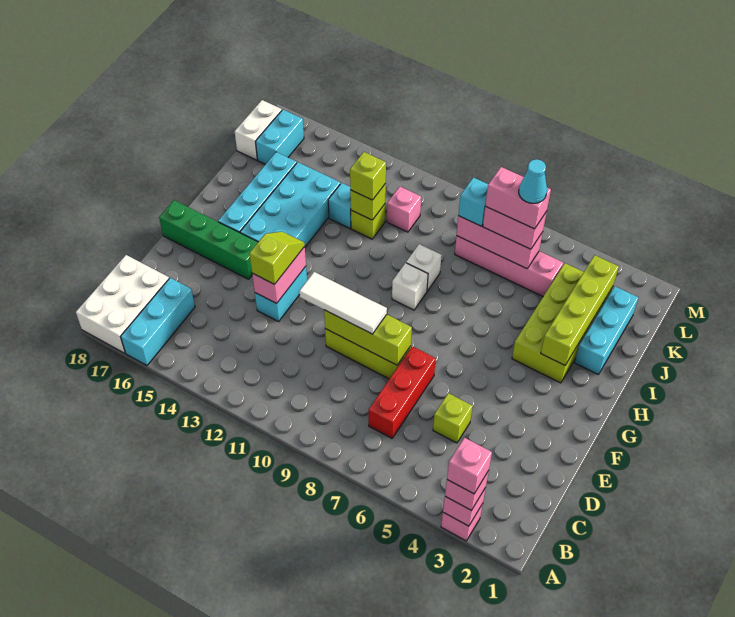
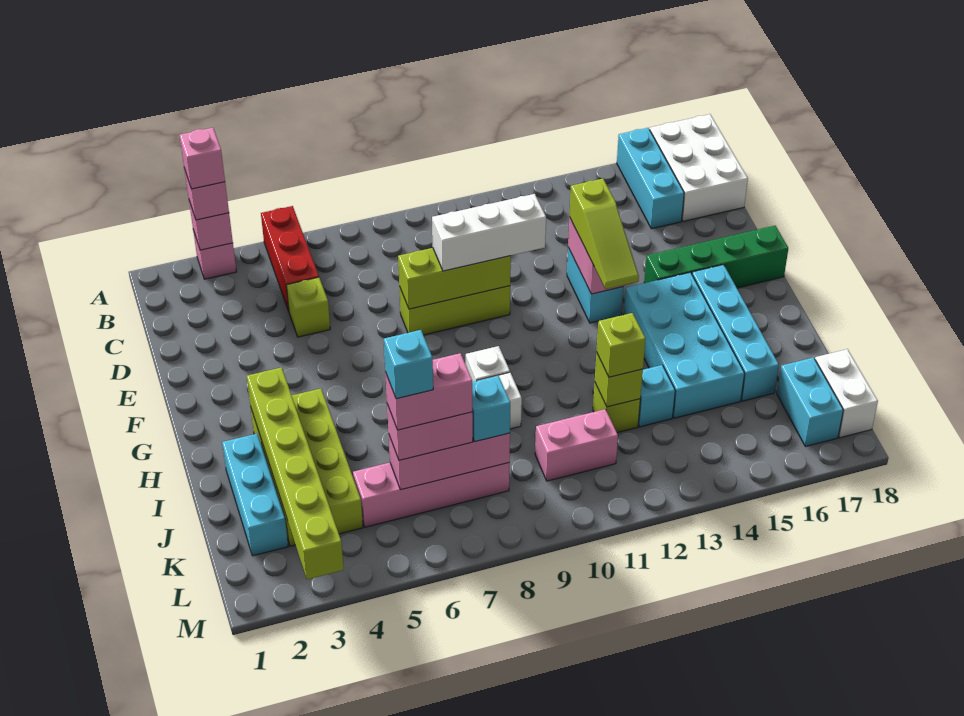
red brick C7:E7 level 1 -> red brick A5:C5 level 1
white tile E9:E11 level 3 -> white brick E9:E11 level 3
lime slope E13:F13 level 3 top E -> lime slope E13:G13 level 3 top E
lime brick H3:K3 level 2 -> lime brick H3:M3 level 2
cyan cone K6 level 5 -> cyan brick K6 level 5
pink brick K11 level 1 -> pink brick K10:K11 level 1

